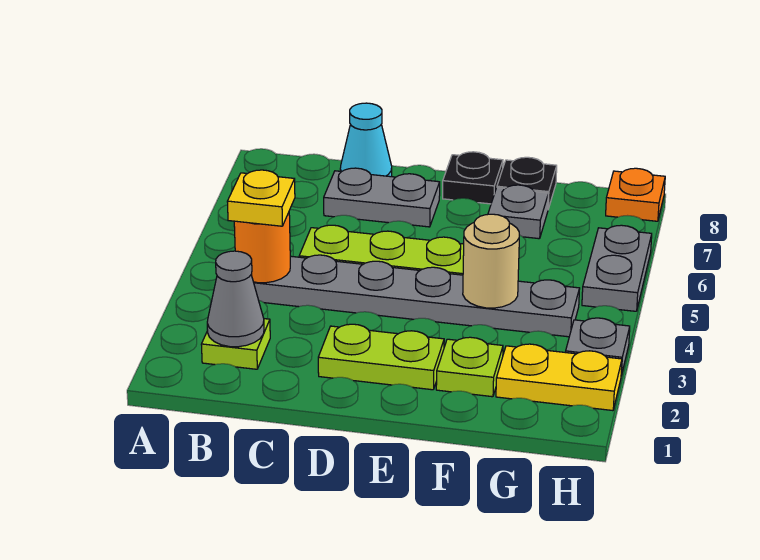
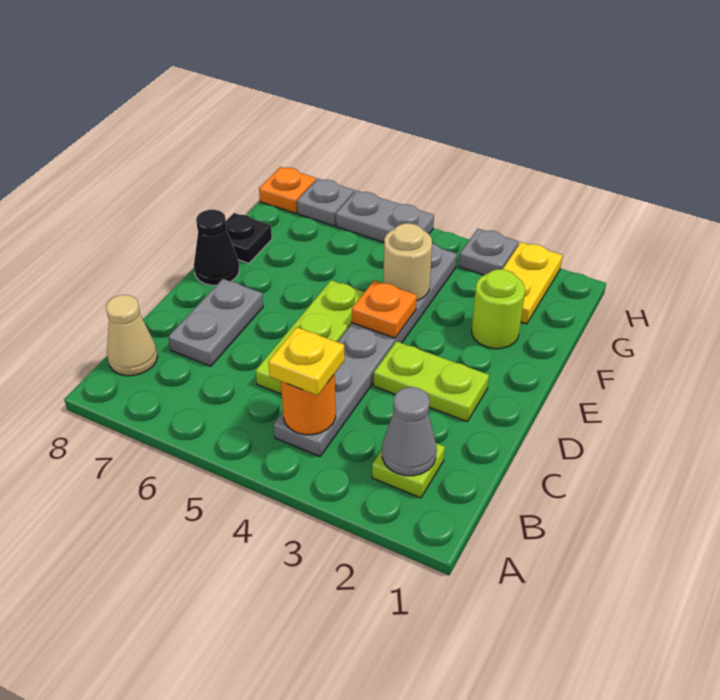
none -> tan cone B8 level 1
cyan cone C8 level 1 -> none
lime plate D2:E2 level 1 -> lime plate D2:D3 level 1
none -> orange plate E4 level 2
black plate E8 level 1 -> black cone E8 level 1
lime plate F2 level 1 -> lime round brick F2 level 1
grey plate F7 level 1 -> grey plate H7 level 1

